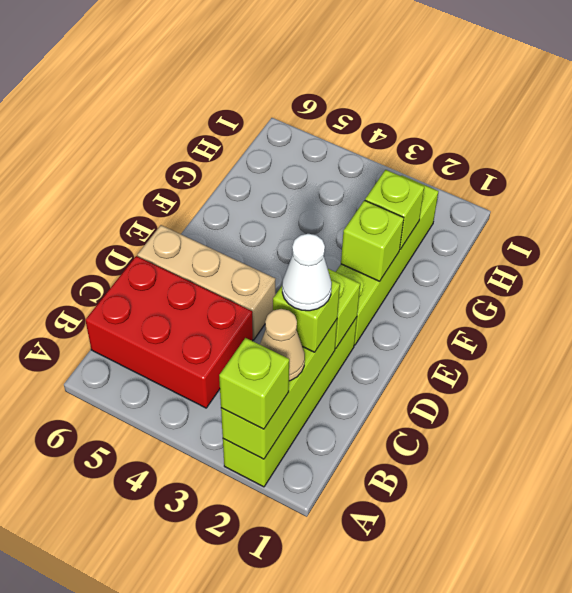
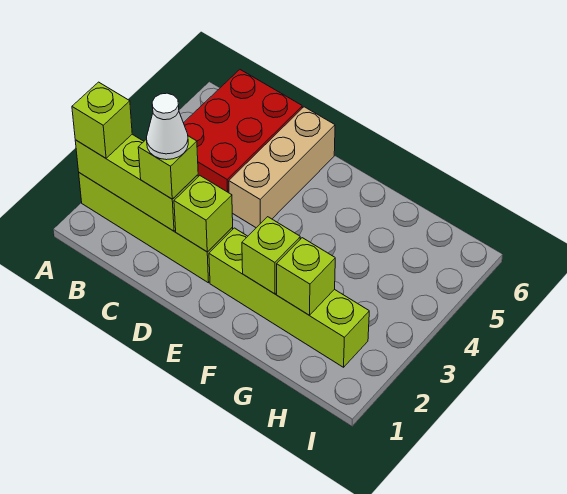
tan cone B2 level 3 -> none

